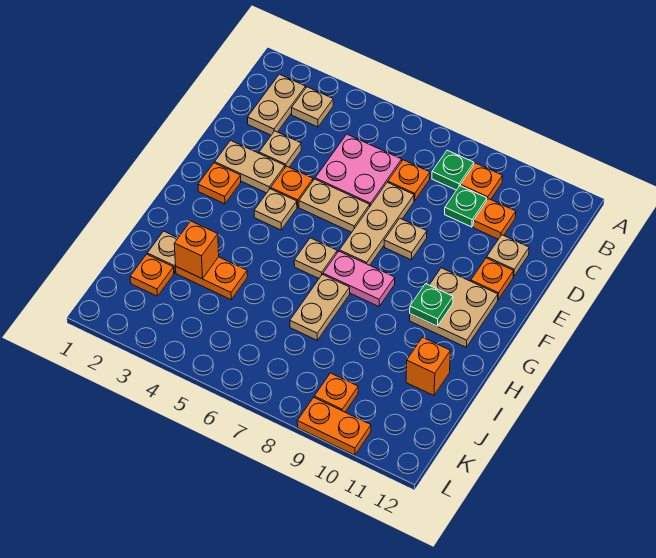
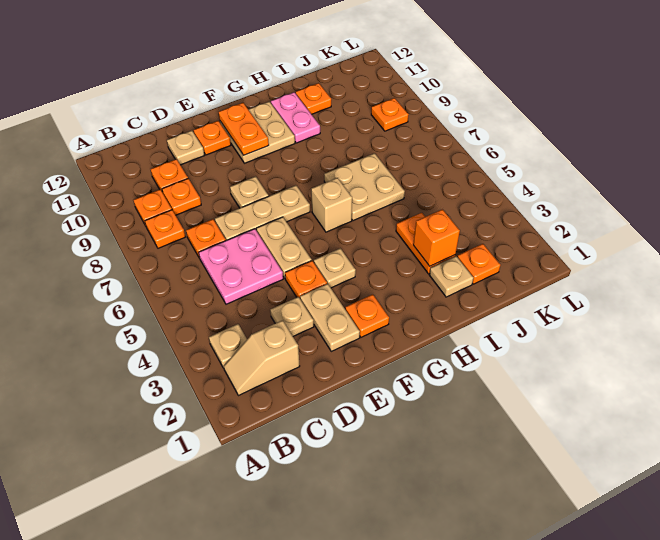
tan plate B2:C2 level 1 -> tan slope B2:C2 level 1 top C
green plate B8 level 1 -> orange plate B8 level 1
green plate C9 level 1 -> orange plate C9 level 1
tan plate G6 level 1 -> tan brick G6 level 1
pink plate G7:G8 level 1 -> pink plate H10:H11 level 1
green plate G10 level 2 -> none
tan plate H7:I7 level 1 -> tan plate H6:I7 level 1
orange brick I11 level 1 -> orange plate I11 level 1
orange plate L9:L10 level 1 -> orange plate F10:F11 level 2

